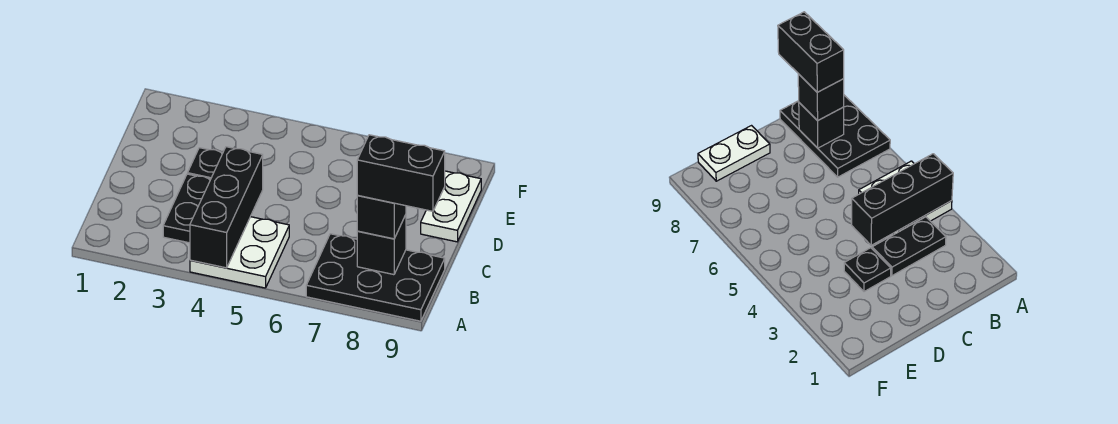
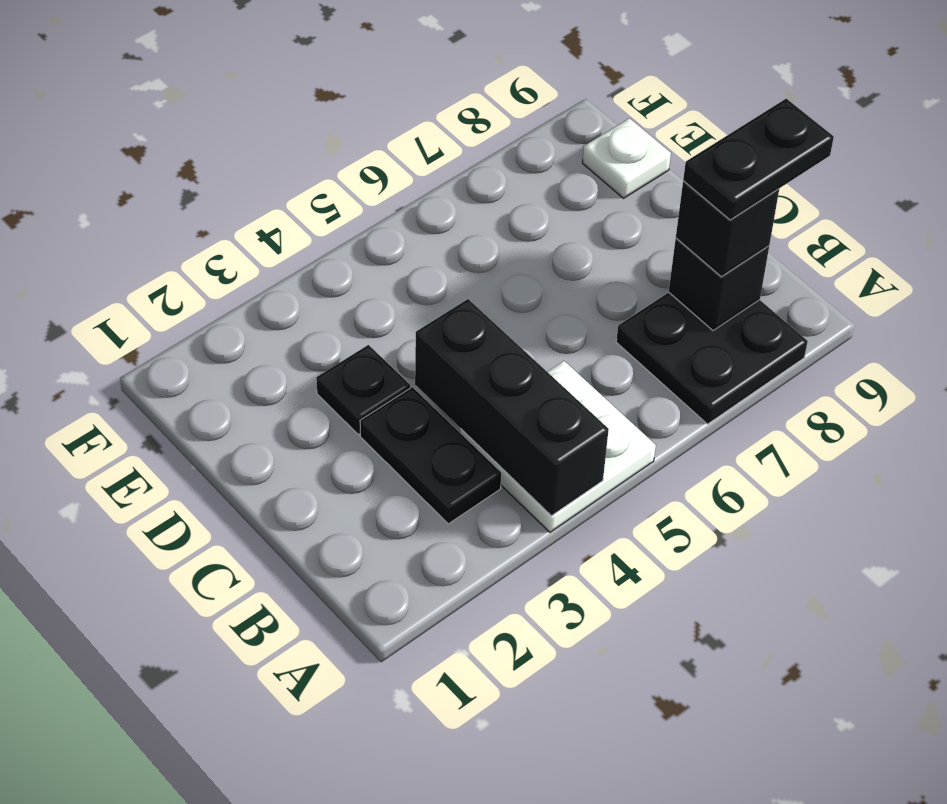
black plate A7:B9 level 1 -> black plate A7:B8 level 1
black brick B8:B9 level 4 -> black plate B8:B9 level 4
white plate D9:E9 level 1 -> white plate E9 level 1

